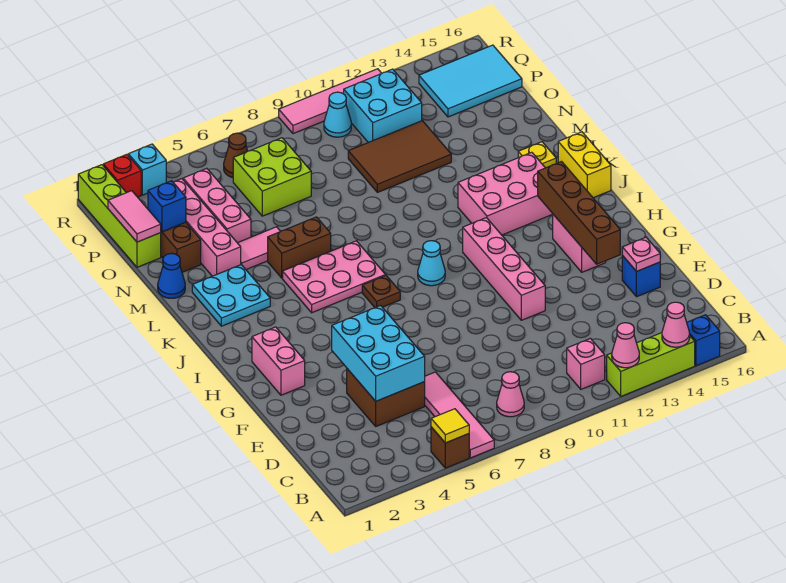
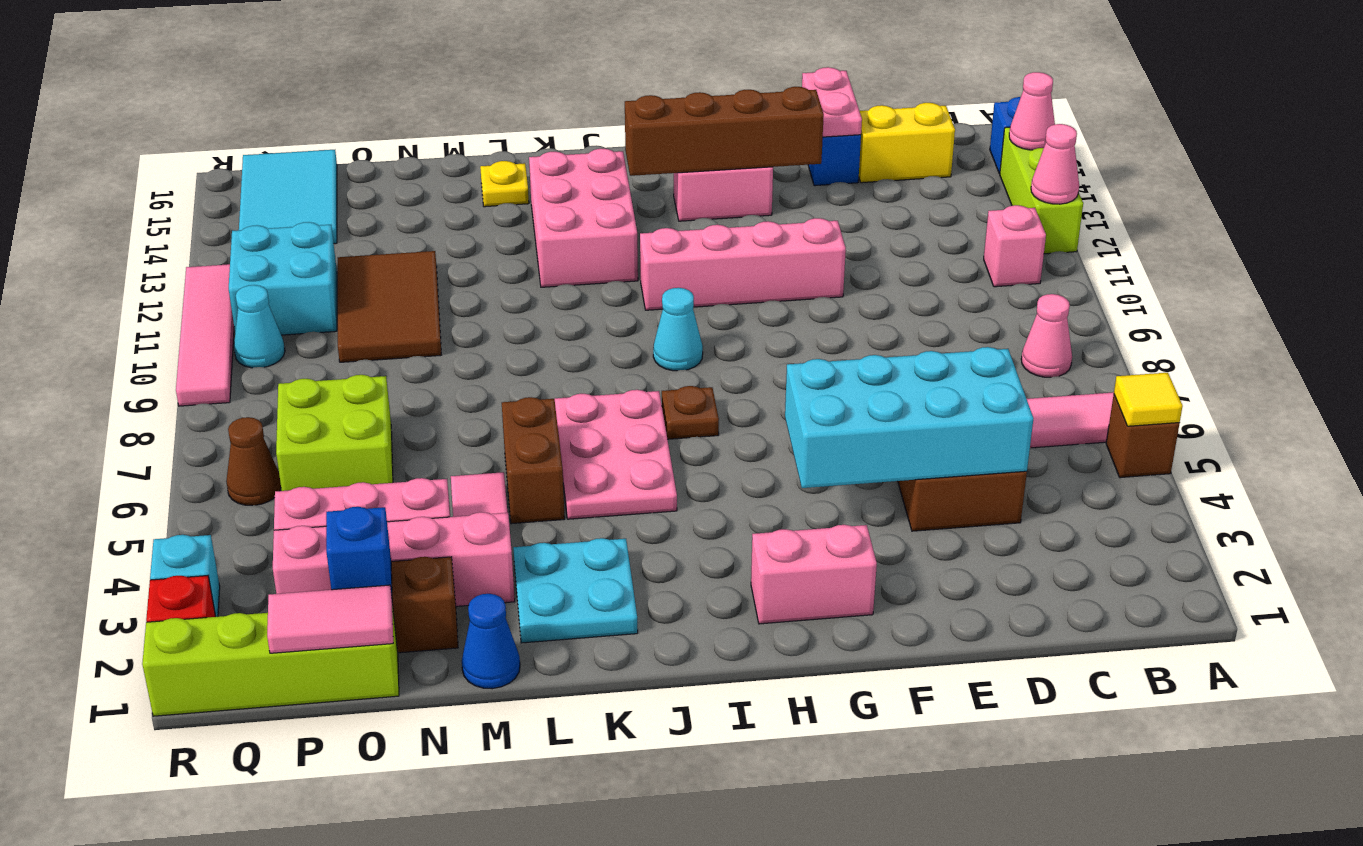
cyan brick D4:F5 level 2 -> cyan brick D4:G5 level 2
pink plate E15 level 2 -> pink plate E15:E16 level 2
yellow brick J16:K16 level 1 -> yellow brick C15:D15 level 1

